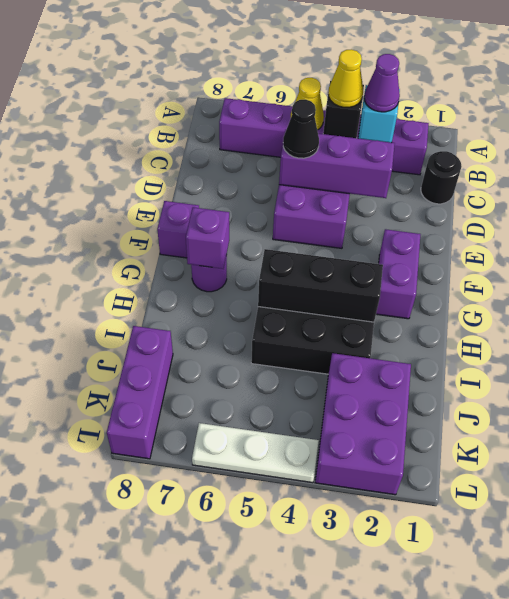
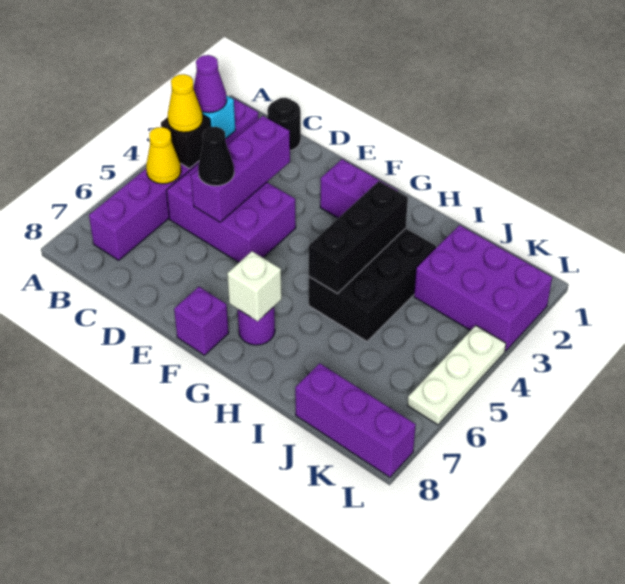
purple brick G7 level 2 -> white brick G7 level 2

